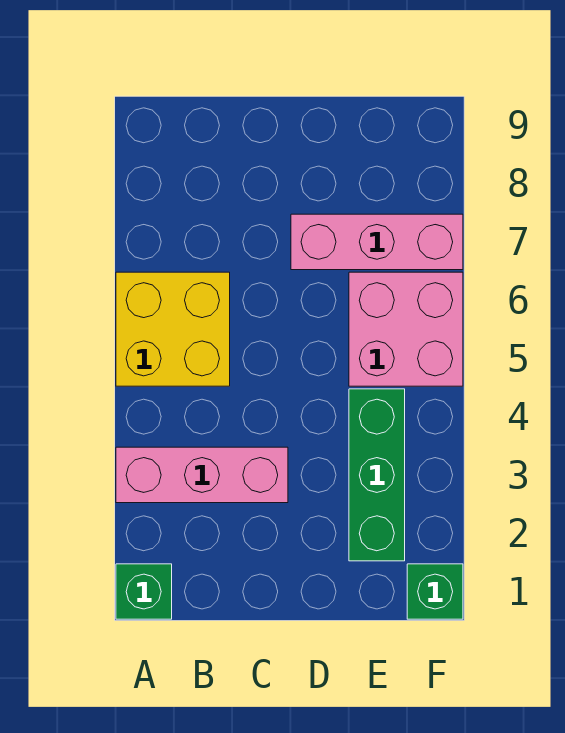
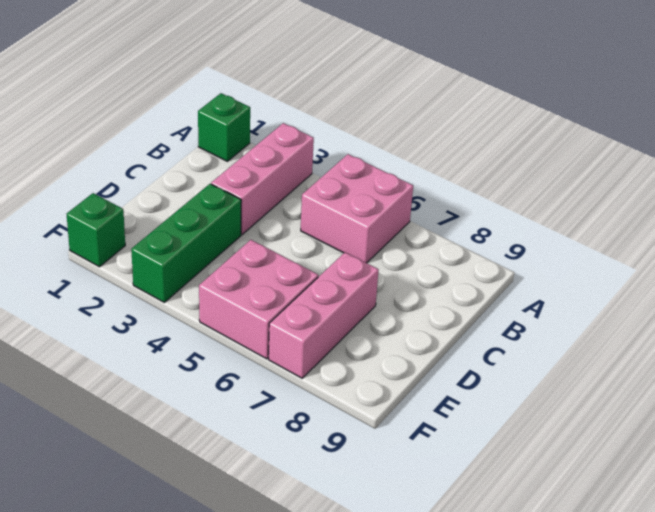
yellow brick A5:B6 level 1 -> pink brick A5:B6 level 1
green brick E2:E4 level 1 -> green brick D3:F3 level 1

